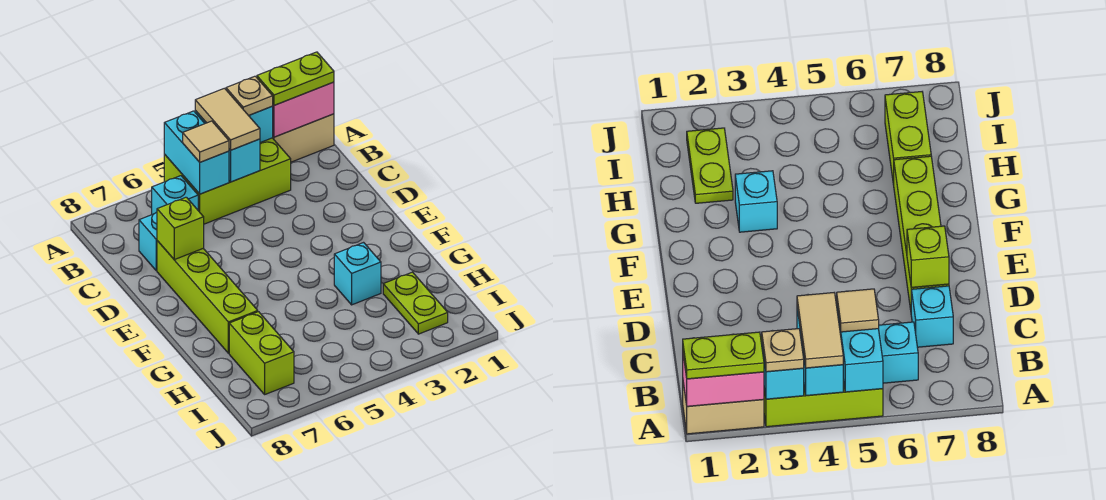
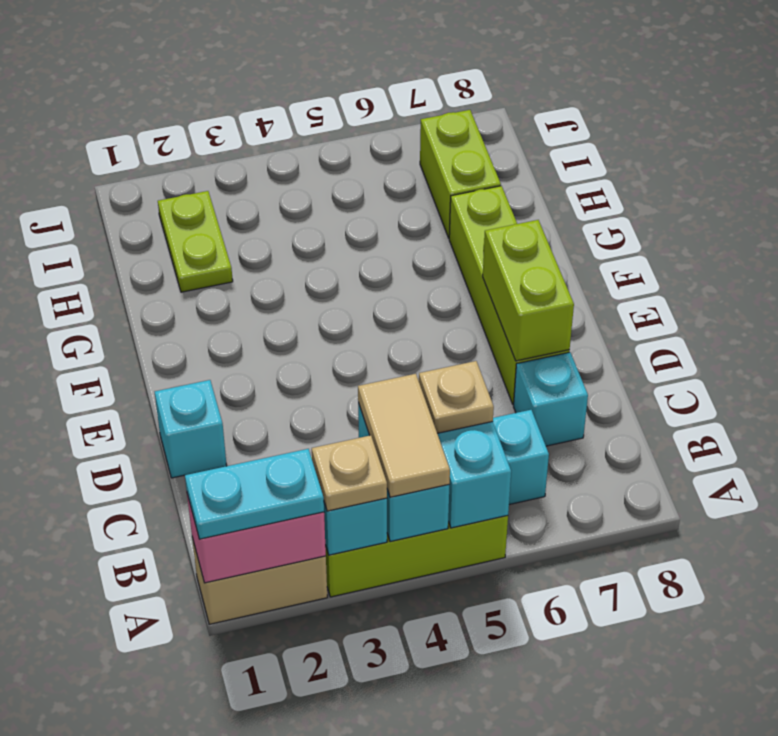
lime plate A1:A2 level 3 -> cyan plate A1:A2 level 3
tan tile B5 level 3 -> tan plate B5 level 3
lime brick D7 level 2 -> lime brick D7:E7 level 2
cyan brick G3 level 1 -> cyan brick D1 level 1

